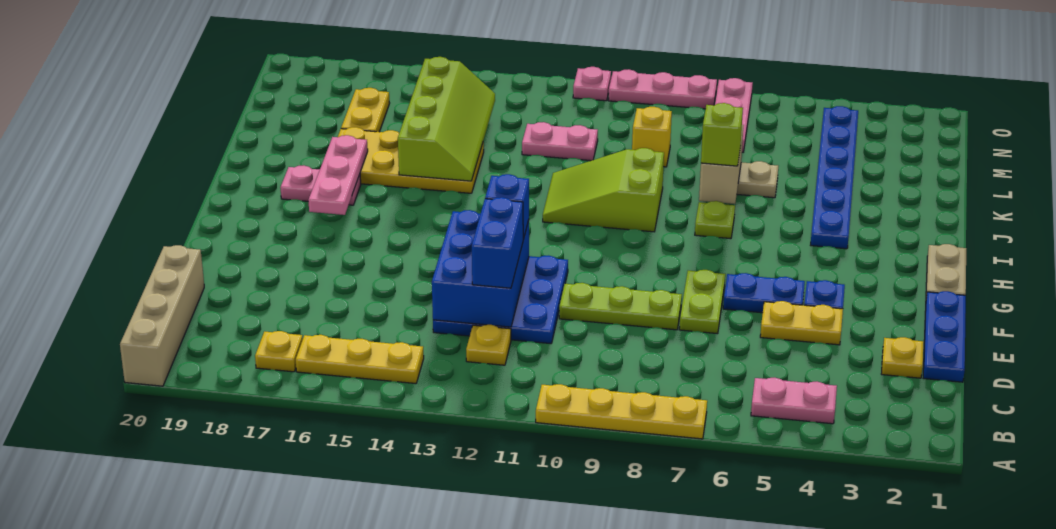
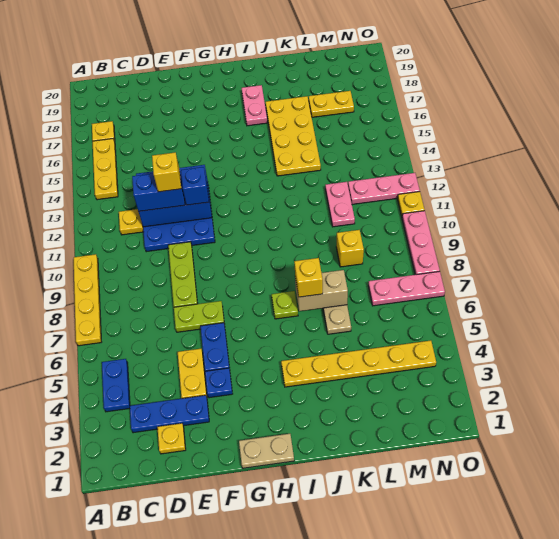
tan brick A20:D20 level 1 -> none
pink plate B4:B5 level 1 -> blue plate B4:B5 level 1
blue plate D1:F1 level 1 -> blue plate C3:E3 level 1
none -> yellow brick E12 level 4
pink plate H17:J17 level 2 -> pink plate M12:O12 level 1
blue plate I4:N4 level 1 -> yellow plate I4:N4 level 1
lime slope I9:J11 level 1 top 9 -> none
lime brick J7 level 3 -> yellow brick J7 level 3
lime slope J14:M15 level 2 top 15 -> none
pink plate O11 level 1 -> yellow plate O11 level 1

